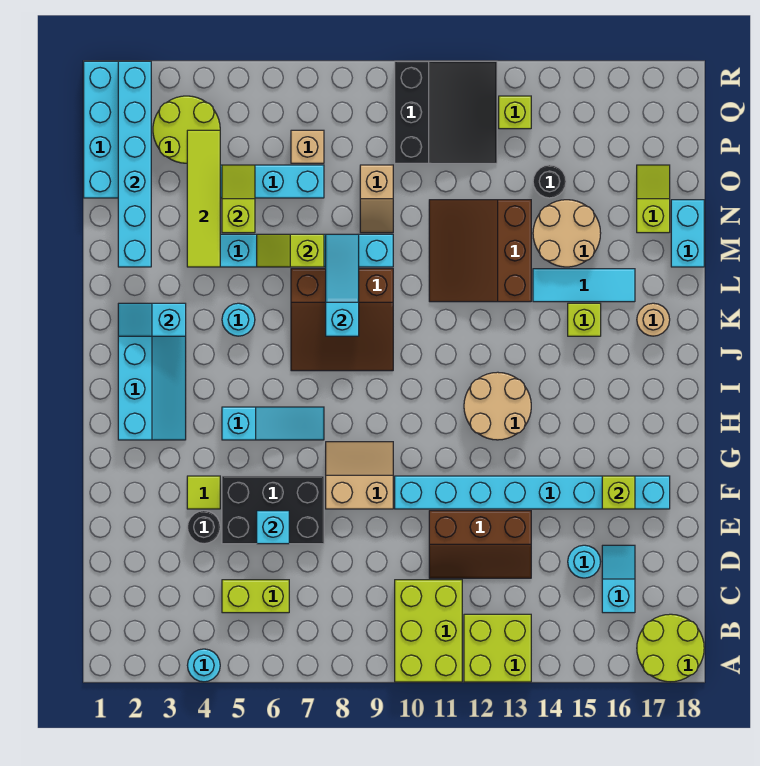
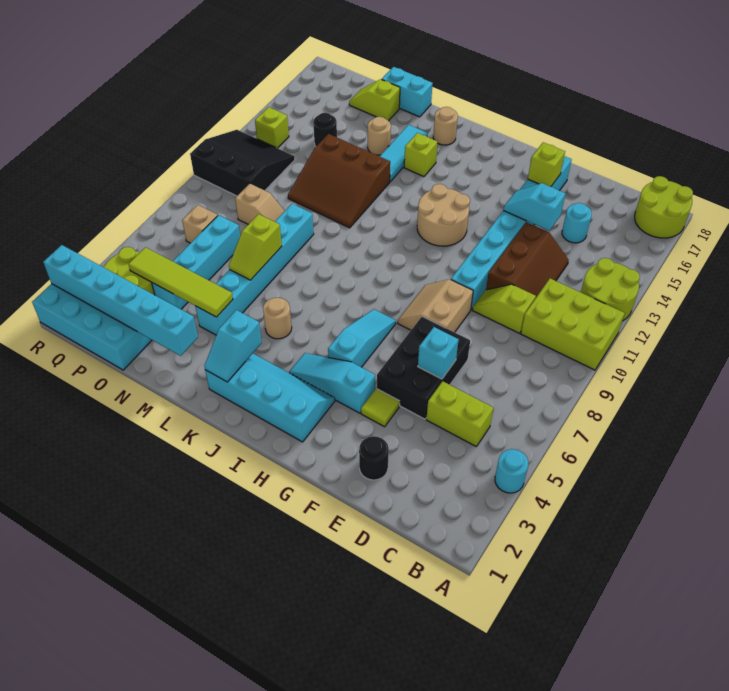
lime brick A12:B13 level 1 -> lime round brick A12:B13 level 1
lime brick C5:C6 level 1 -> lime brick C5:D5 level 1
cyan slope C16:D16 level 1 top C -> cyan slope E14:F14 level 2 top E
black round brick E4 level 1 -> black round brick E2 level 1
brown slope J7:L9 level 1 top L -> none
cyan round brick K5 level 1 -> tan round brick K5 level 1
cyan slope K8:M8 level 2 top K -> cyan slope G4:I4 level 1 top G
tan round brick M14:N15 level 1 -> tan round brick M15 level 1
lime slope N5:O5 level 2 top N -> lime slope D10:E10 level 1 top D

